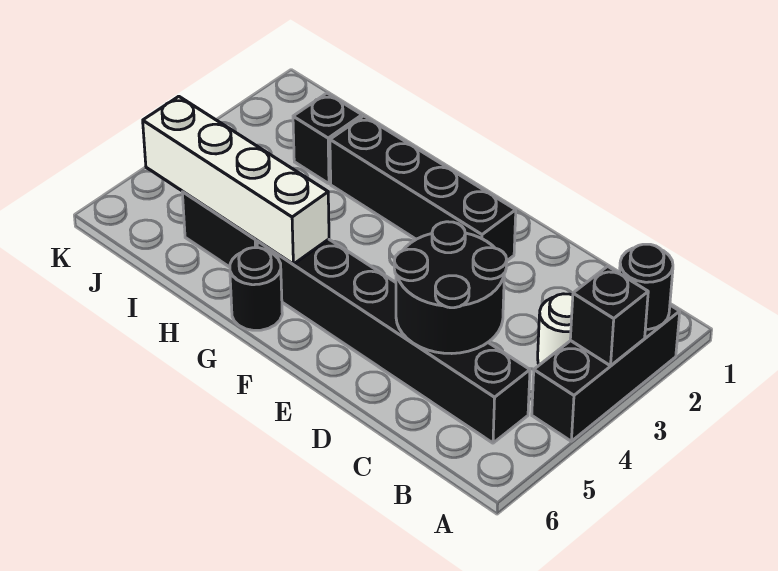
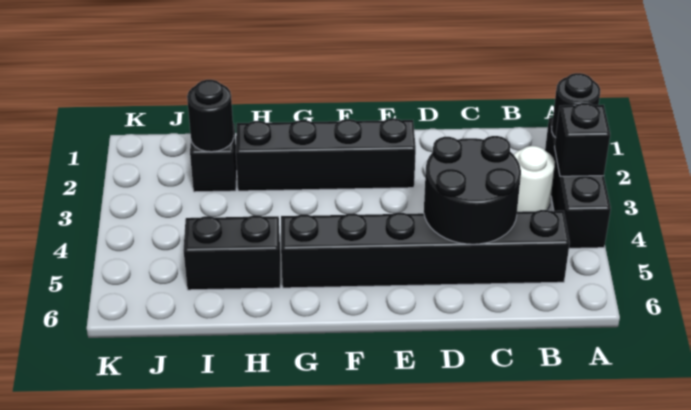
white brick G5:J5 level 2 -> none
black round brick G6 level 1 -> black round brick I2 level 2

